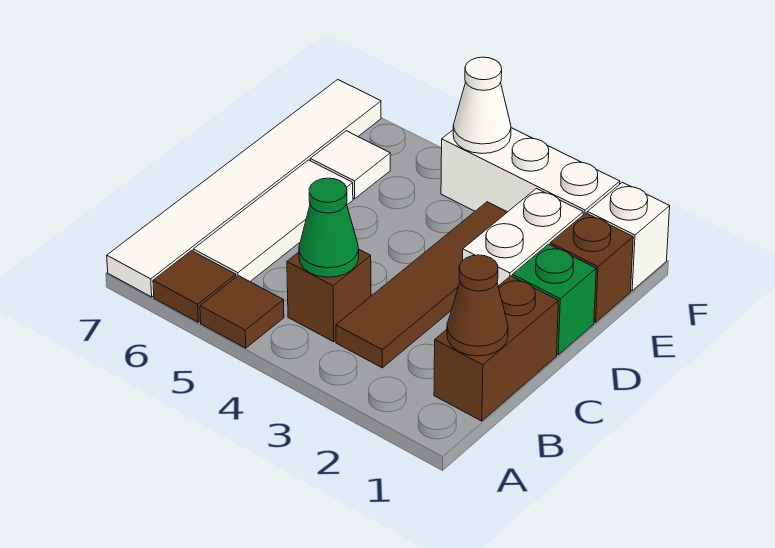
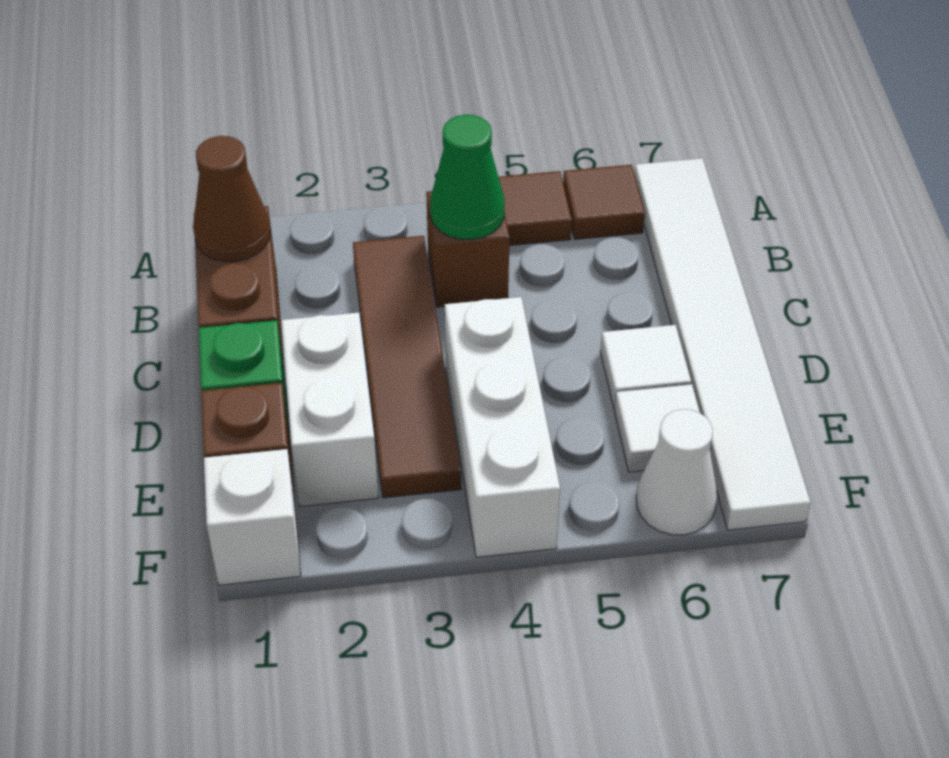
white tile B6:D6 level 1 -> white tile D6 level 1
white brick F2:F4 level 1 -> white brick D4:F4 level 1
white cone F4 level 2 -> white cone F6 level 1

